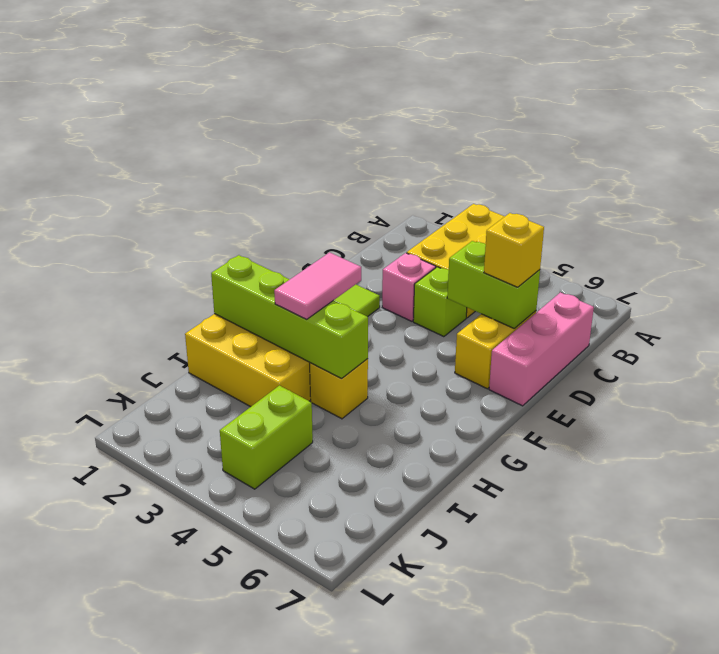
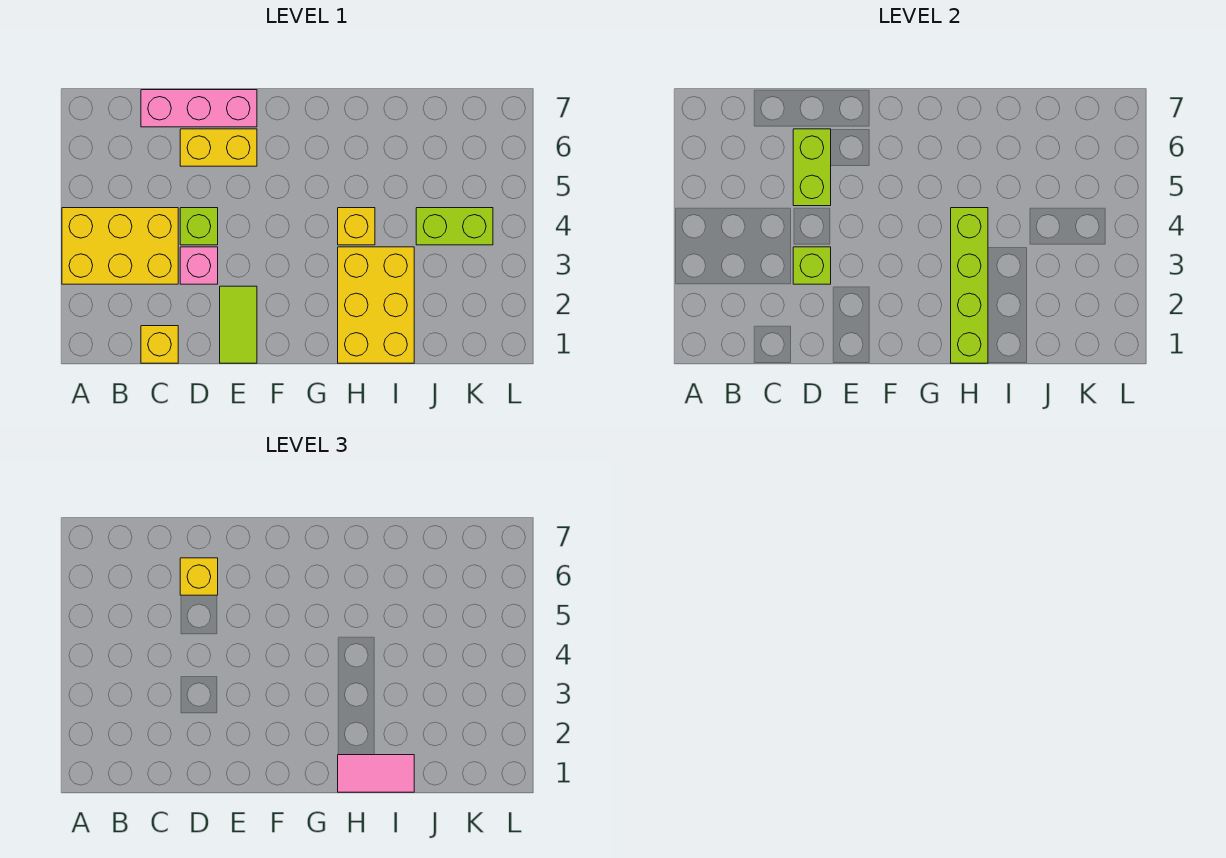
none -> yellow brick C1 level 1
none -> lime brick D3 level 2
pink tile G3:H3 level 3 -> pink tile H1:I1 level 3

